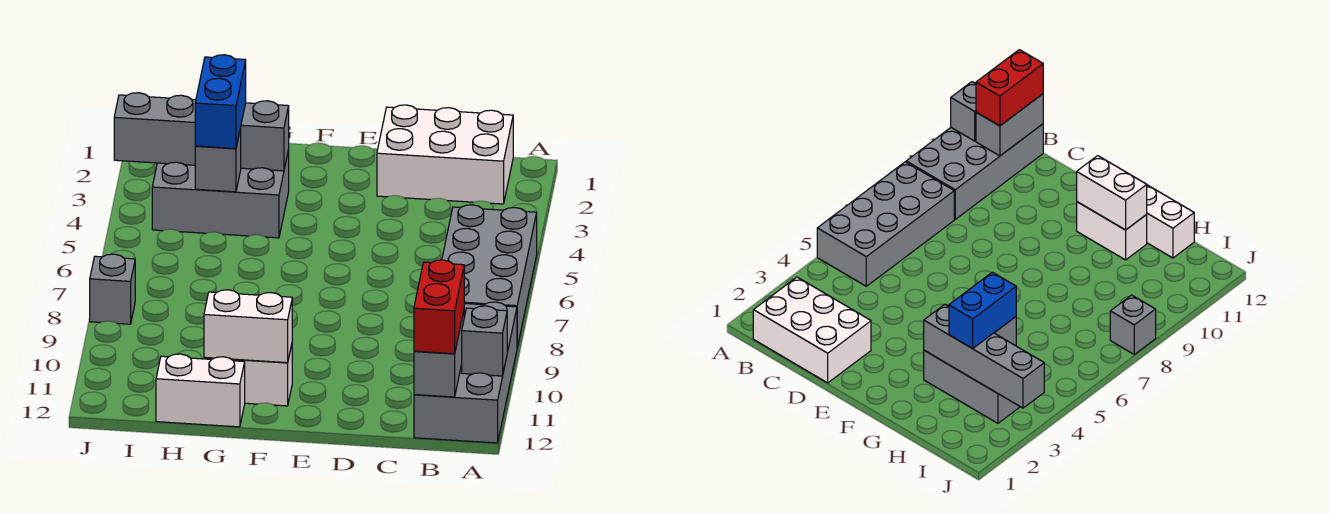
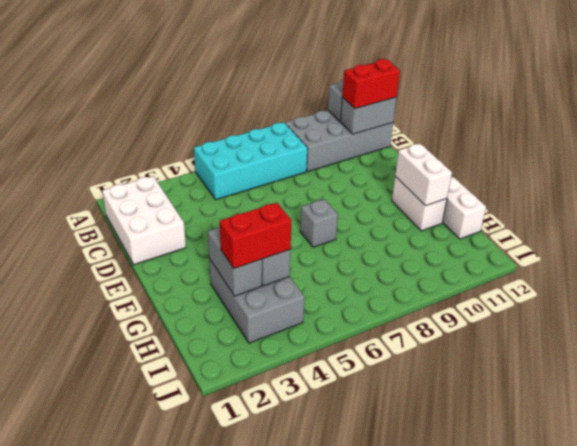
grey brick A5:B8 level 1 -> cyan brick A5:B8 level 1
grey brick G3:J3 level 2 -> grey brick G3:H3 level 2
blue brick H3:H4 level 3 -> red brick H3:H4 level 3
grey brick J8 level 1 -> grey brick F7 level 1

